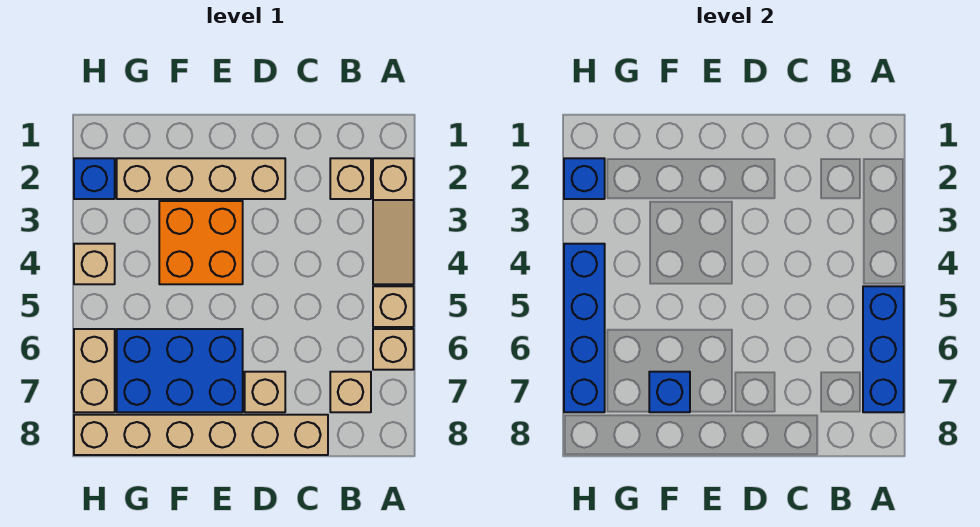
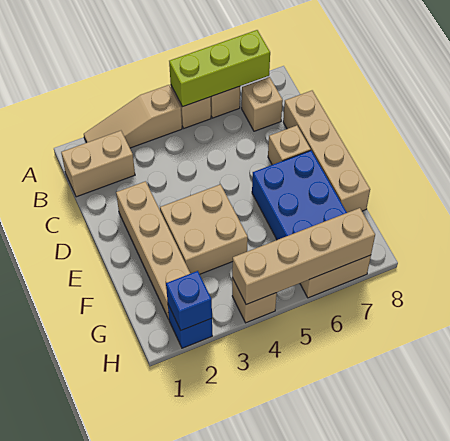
tan slope A2:A4 level 1 top 2 -> tan slope A2:A4 level 1 top 4
blue brick A5:A7 level 2 -> lime brick A5:A7 level 2
tan brick B2 level 1 -> tan brick B1:B2 level 1
tan brick C8:H8 level 1 -> tan brick C8:F8 level 1
orange brick E3:F4 level 1 -> tan brick E3:F4 level 1
blue brick F7 level 2 -> none
blue brick H4:H7 level 2 -> tan brick H4:H7 level 2

